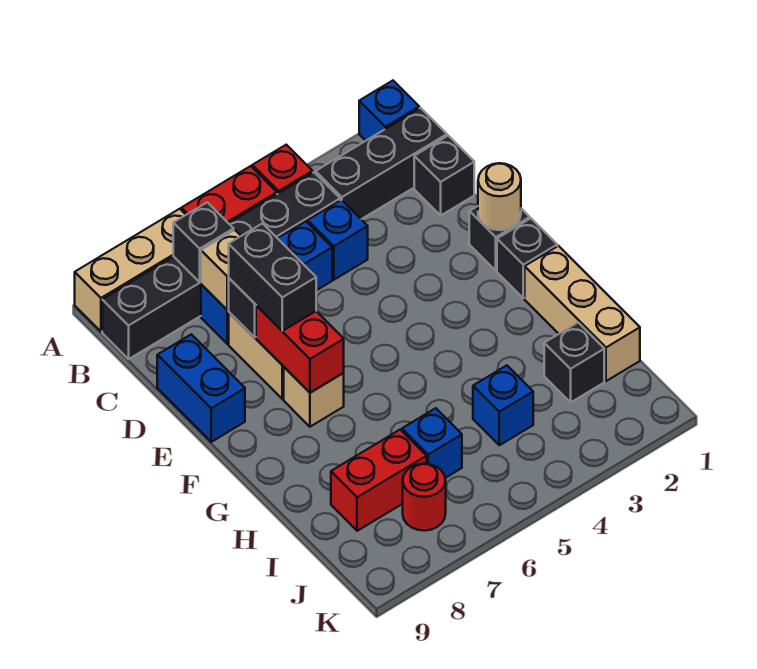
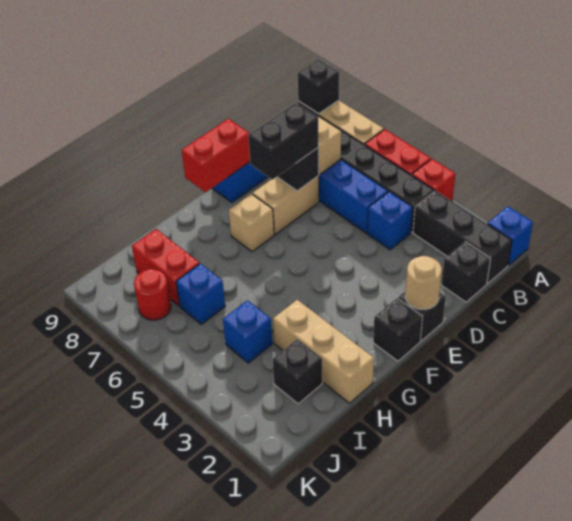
black brick B7 level 2 -> black brick A9 level 2
red brick E7:F7 level 2 -> red brick E9:F9 level 2
tan brick G1:I1 level 1 -> tan brick H1:H3 level 1

